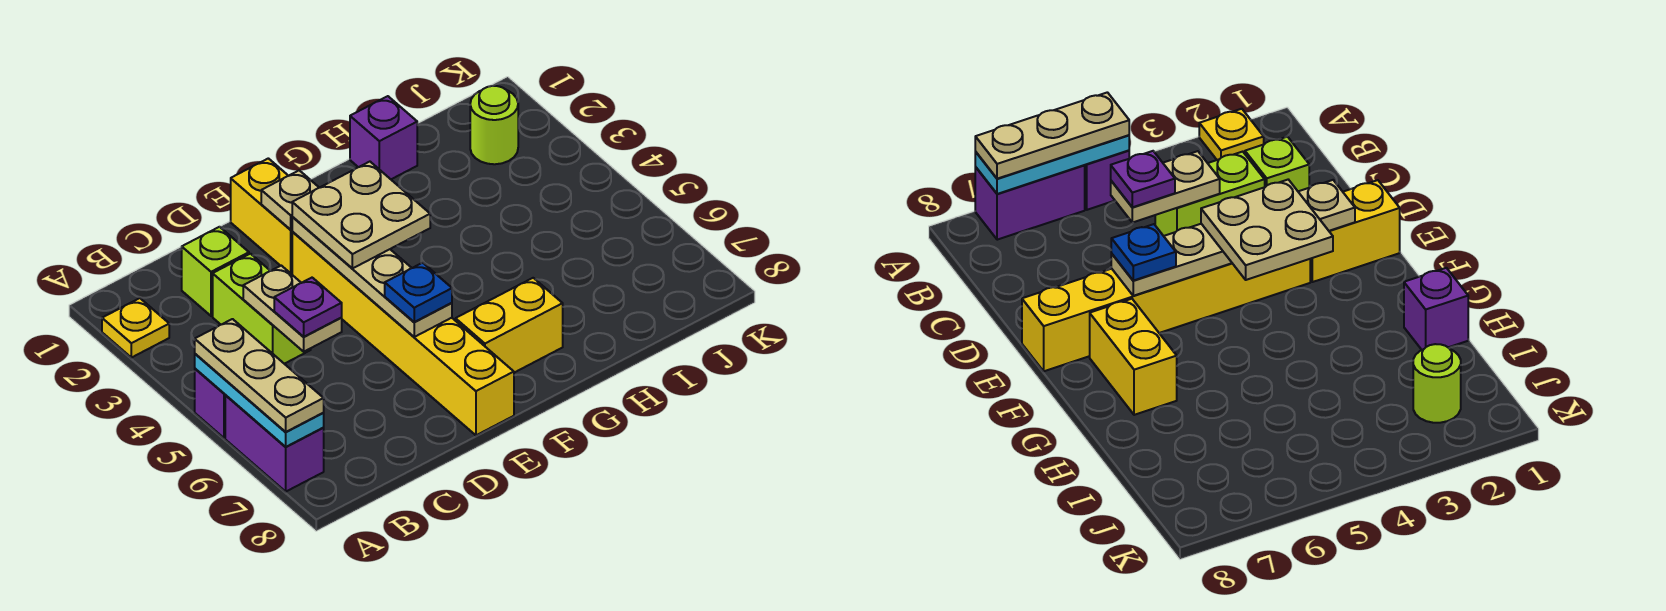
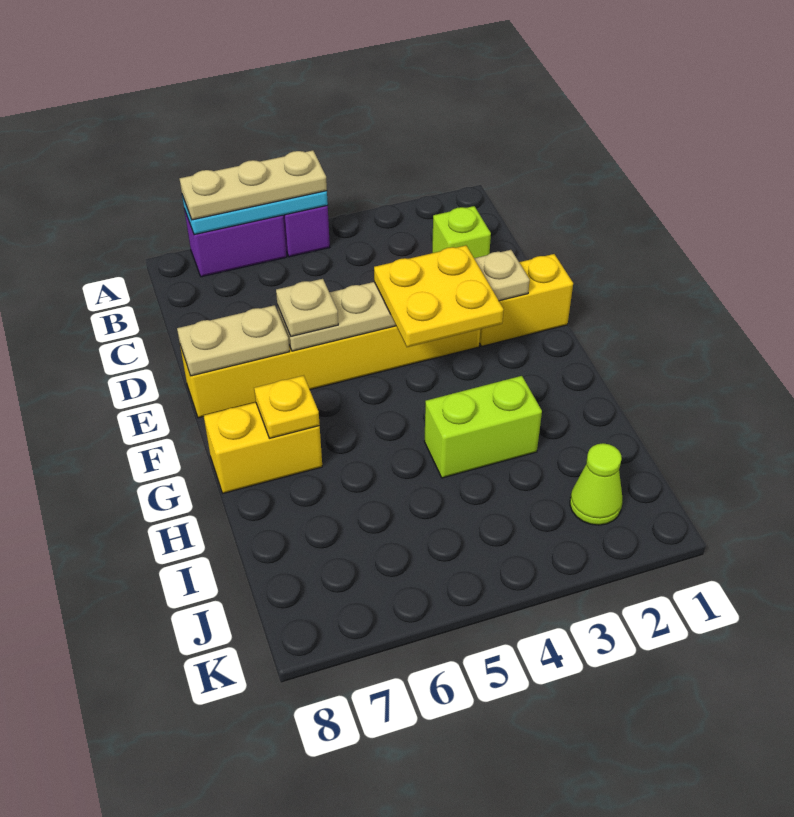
yellow plate A2 level 1 -> yellow plate G7 level 2
lime brick C3:C4 level 1 -> lime brick H3:H4 level 1
tan plate C4:C5 level 2 -> tan plate E7:E8 level 2
purple plate C5 level 3 -> none
tan plate E3:F4 level 3 -> yellow plate E3:F4 level 3
blue plate E6 level 3 -> tan plate E6 level 3
yellow brick F7:G7 level 1 -> yellow brick G7:G8 level 1
purple brick H1 level 1 -> none
lime round brick J2 level 1 -> lime cone J2 level 1

